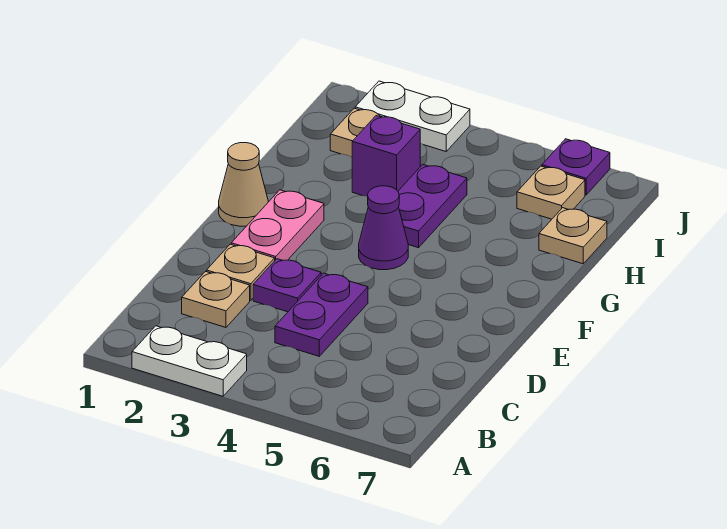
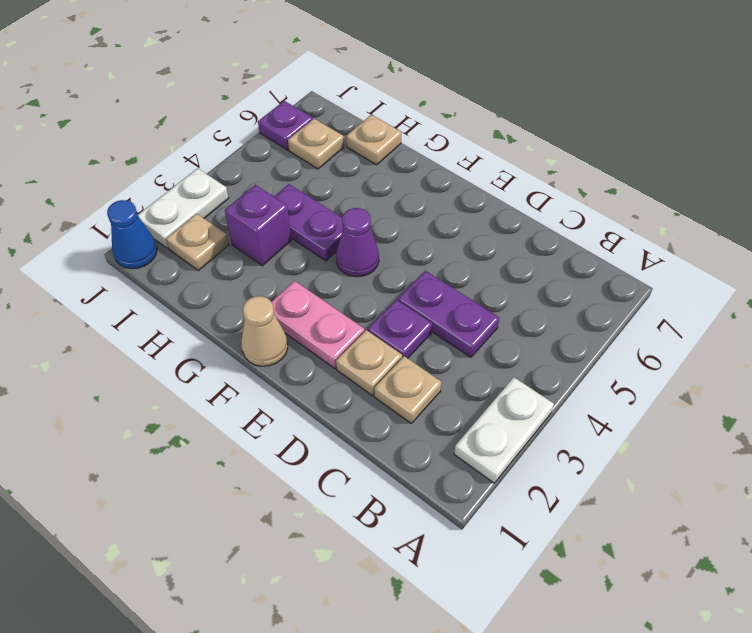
none -> blue cone J1 level 1

